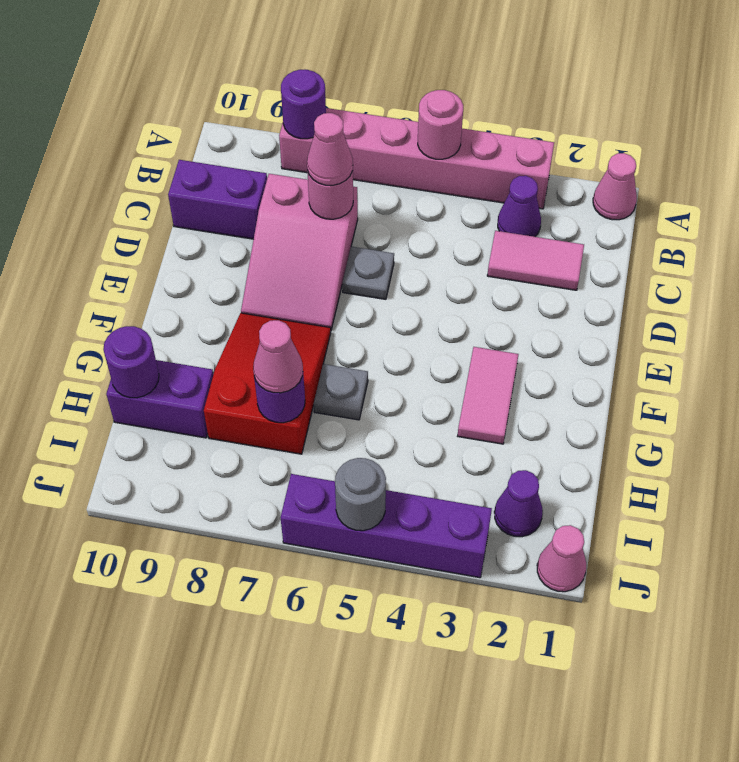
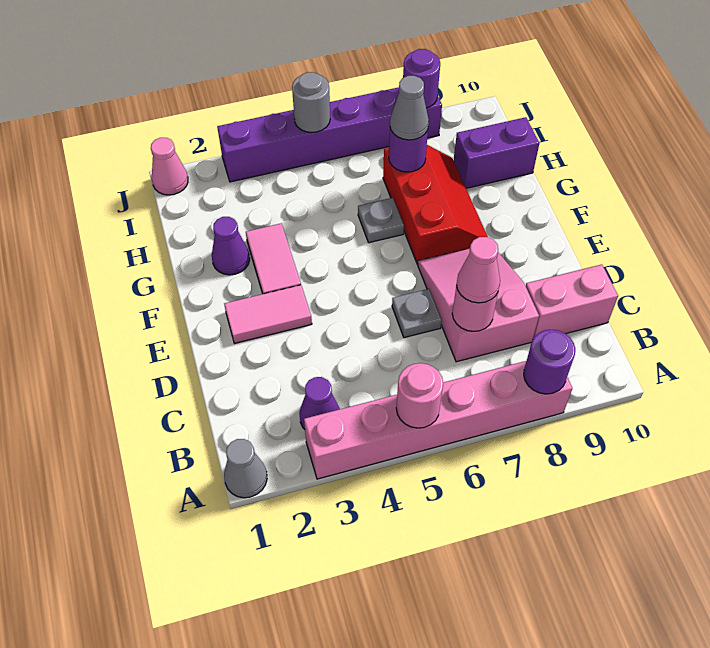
pink cone A1 level 1 -> grey cone A1 level 1
pink tile C2:C3 level 1 -> pink tile E2:E3 level 1
purple brick C9:C10 level 1 -> pink brick C9:C10 level 1
red slope F7:H8 level 1 top H -> red slope F7:H8 level 1 top 7
pink cone H7 level 3 -> grey cone H7 level 3
purple round brick H10 level 2 -> purple round brick J8 level 2
purple cone I2 level 1 -> purple cone G2 level 1
purple brick J3:J6 level 1 -> purple brick J3:J8 level 1

